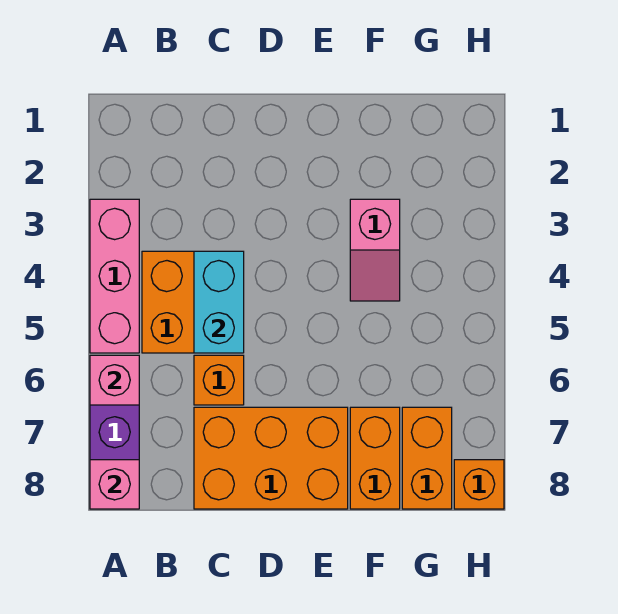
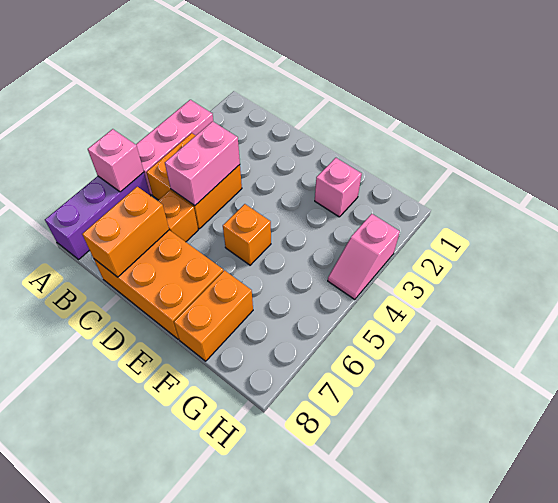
pink brick A8 level 2 -> pink brick F2 level 1
cyan brick C4:C5 level 2 -> pink brick C4:C5 level 2
pink slope F3:F4 level 1 top 3 -> pink slope H3:H4 level 1 top 3
orange brick G7:G8 level 1 -> orange brick C7:C8 level 2
orange brick H8 level 1 -> orange brick E5 level 1

